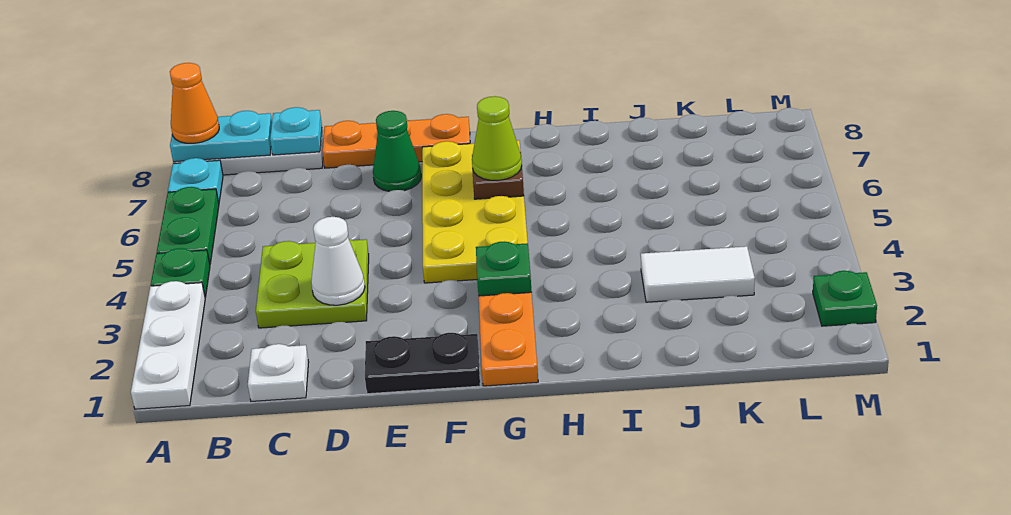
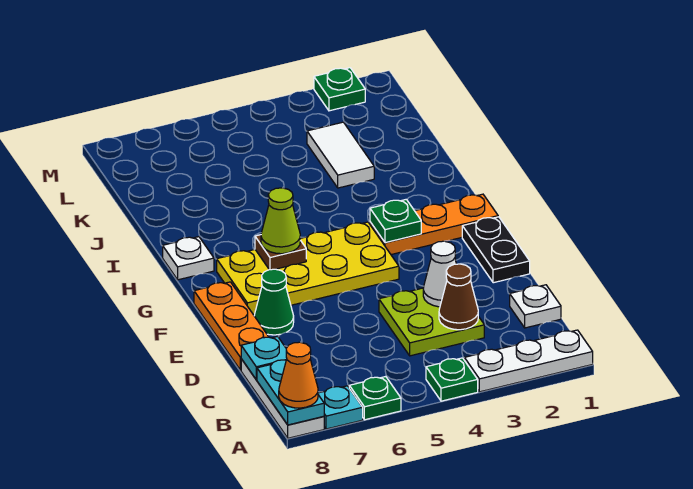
green plate A5:A6 level 1 -> green plate A6 level 1
none -> brown cone C3 level 2
none -> white plate H8 level 1

